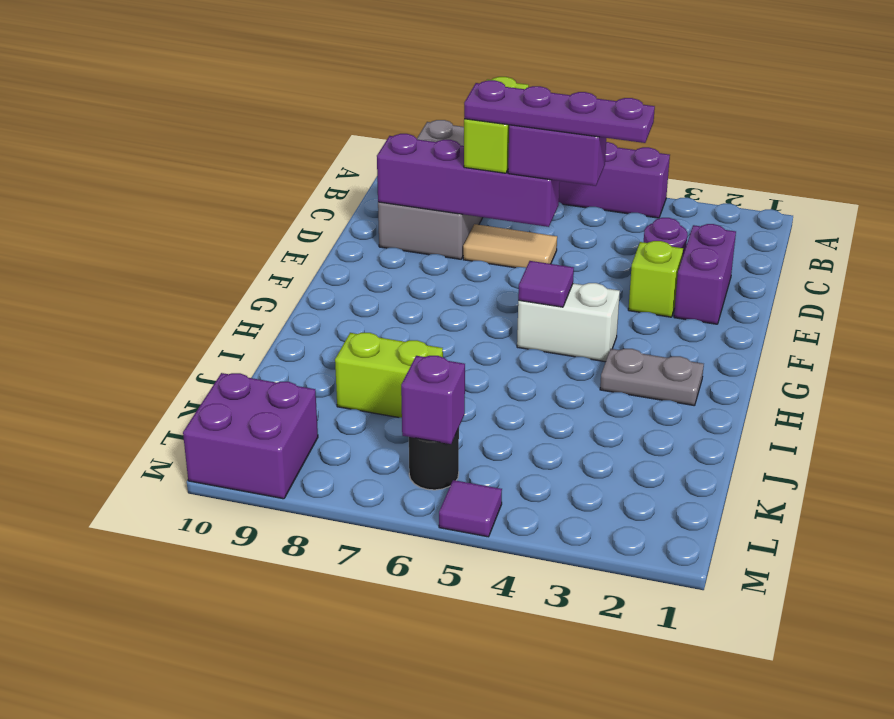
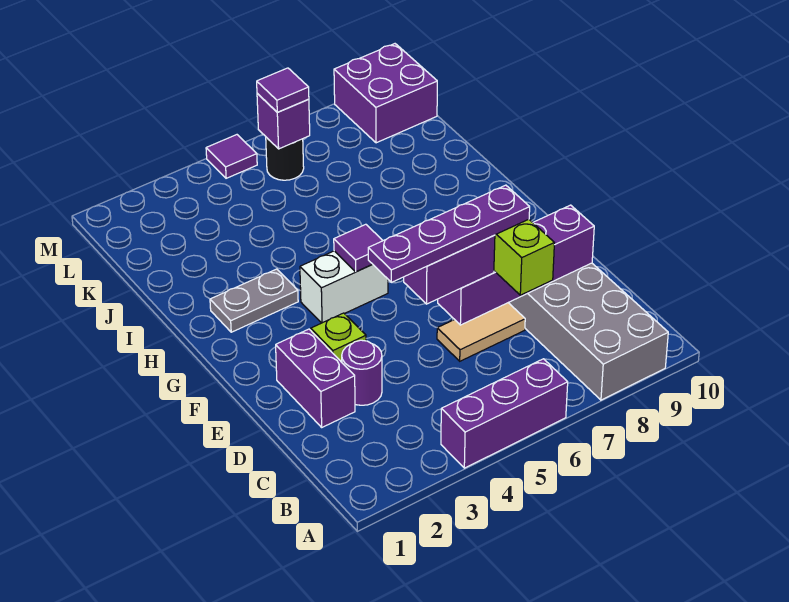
lime brick J7:J8 level 1 -> none
none -> purple tile L6 level 3

